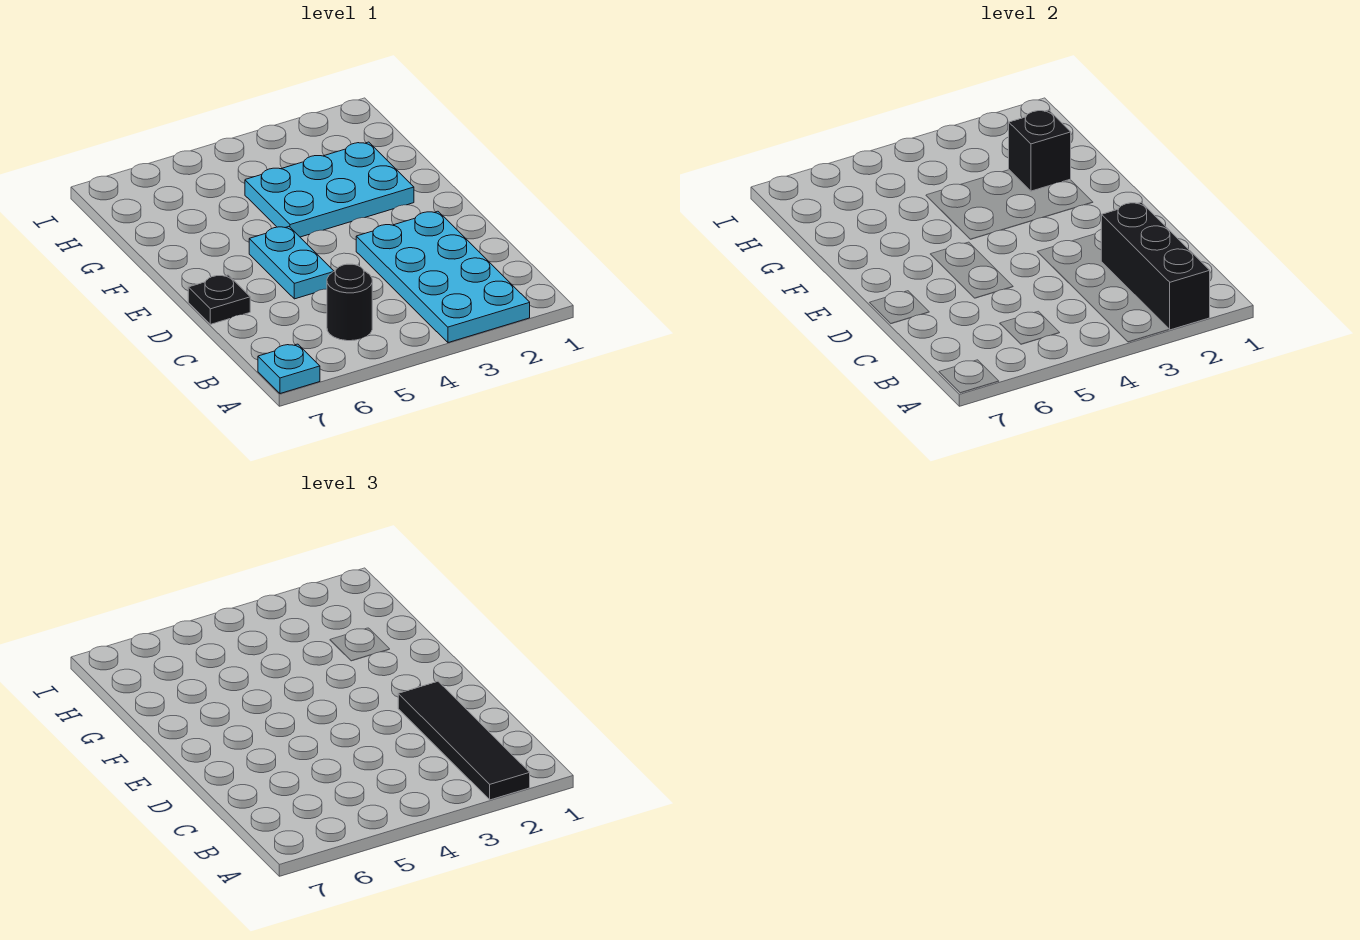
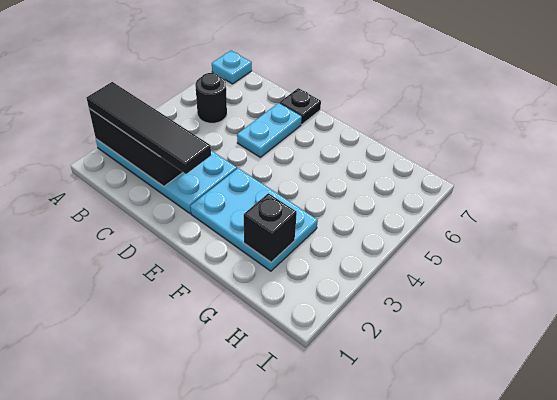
cyan plate D5:E5 level 1 -> cyan plate D5:D6 level 1
cyan plate F2:G4 level 1 -> cyan plate E2:G3 level 1

